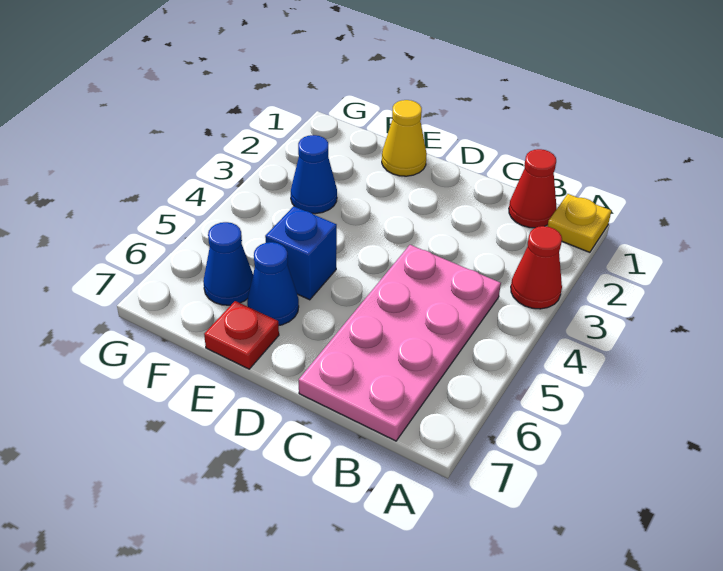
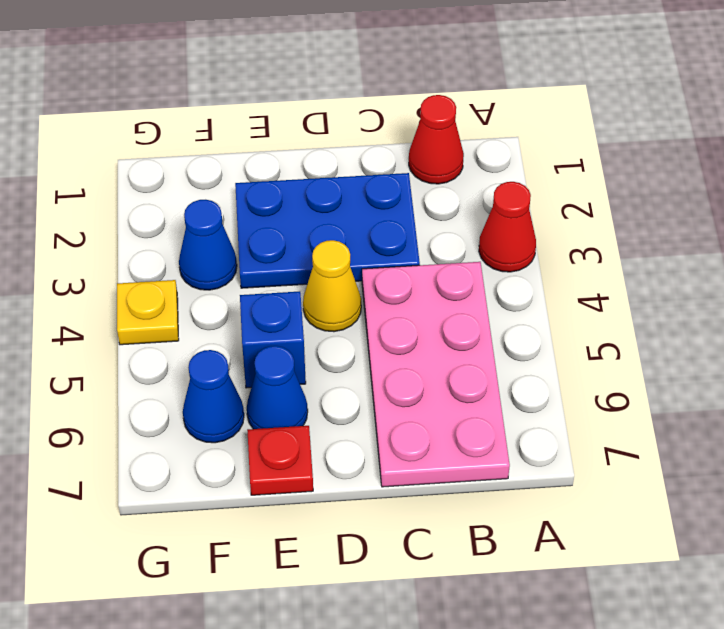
yellow plate A1 level 1 -> yellow plate G4 level 1
none -> blue plate C2:E3 level 1
yellow cone E1 level 1 -> yellow cone D4 level 1

